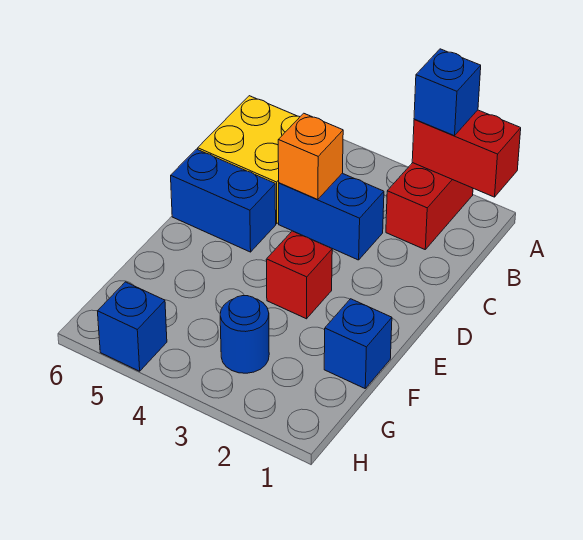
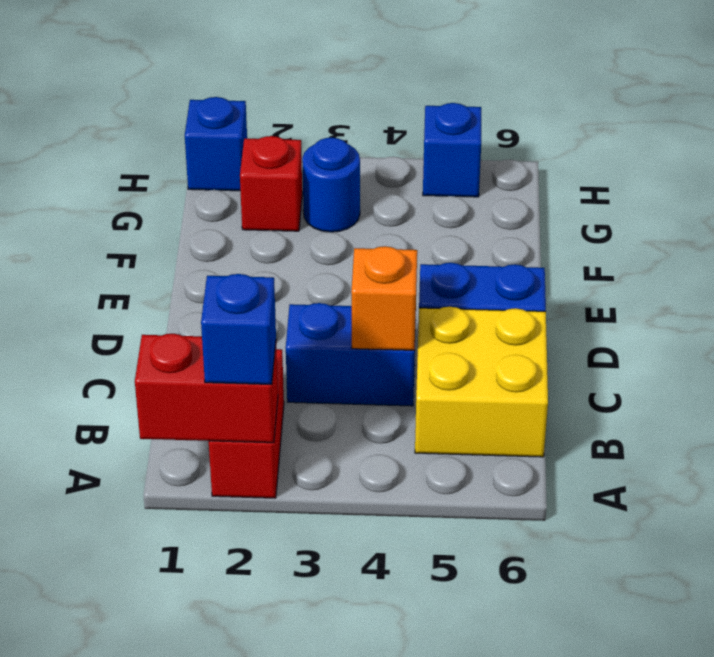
red brick E3 level 1 -> red brick G2 level 1
blue brick F1 level 1 -> blue brick H1 level 1

